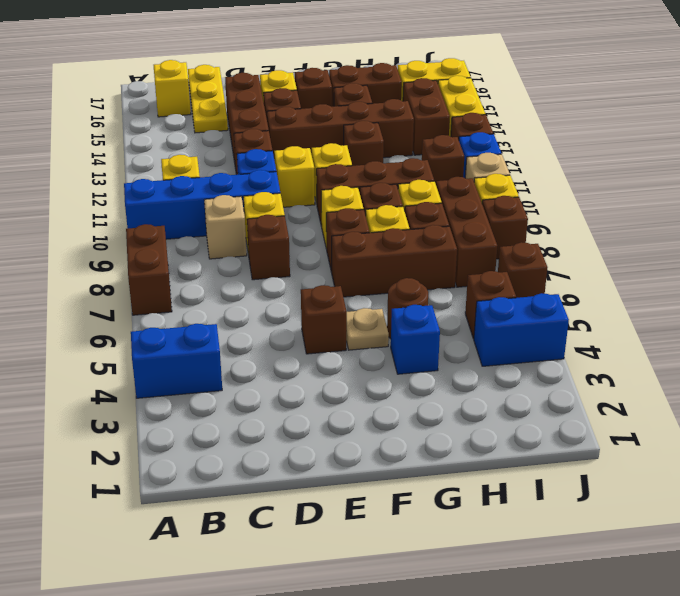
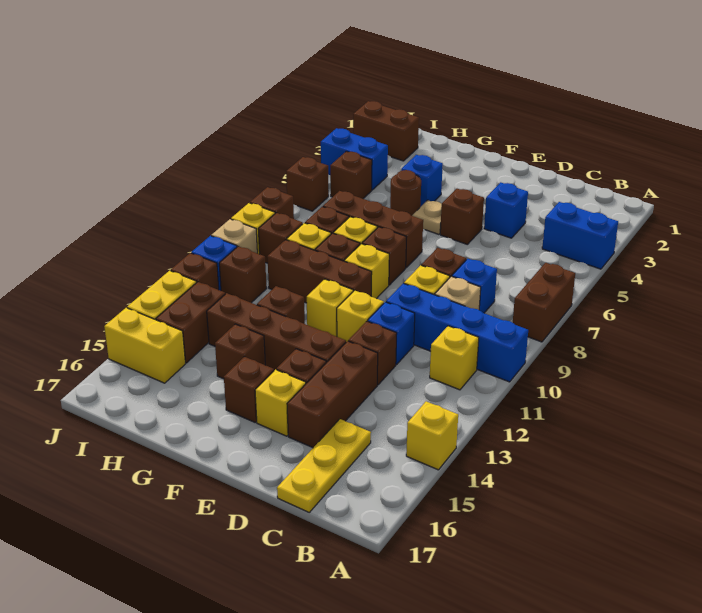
yellow brick B16 level 1 -> yellow brick A14 level 1
none -> blue brick C8 level 1
none -> blue brick D4 level 1
brown brick G15:H15 level 1 -> brown brick I2:J2 level 1
brown brick I7:I9 level 1 -> brown brick I9 level 1

